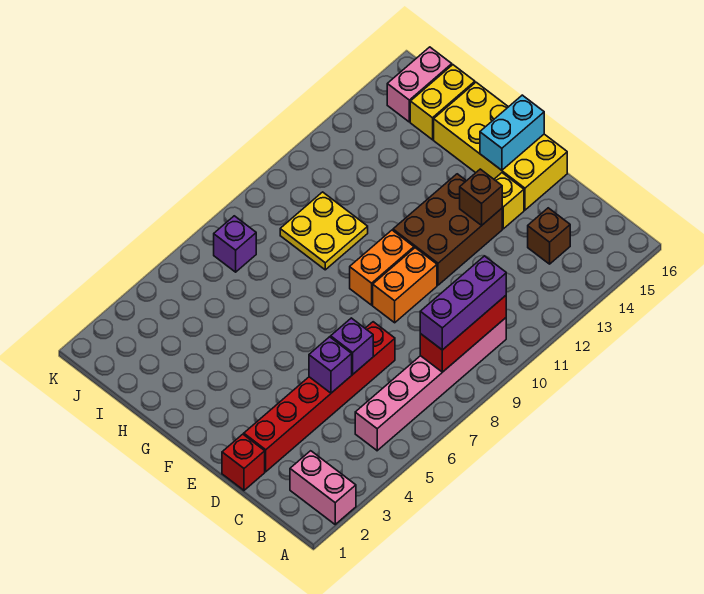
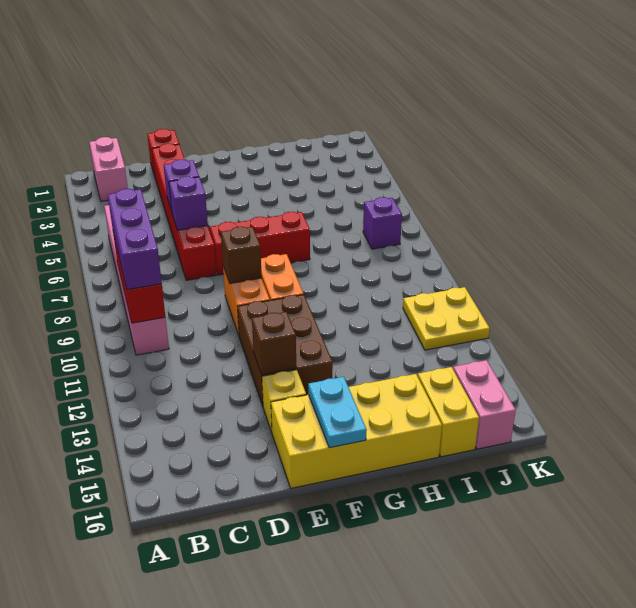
pink brick A2:B2 level 1 -> pink brick B1:B2 level 1
brown brick C14 level 1 -> brown brick E9 level 2
none -> red brick E7:G7 level 1
cyan brick F15:F16 level 2 -> cyan plate F15:F16 level 2
yellow plate H9:I10 level 1 -> yellow plate J11:K12 level 1

